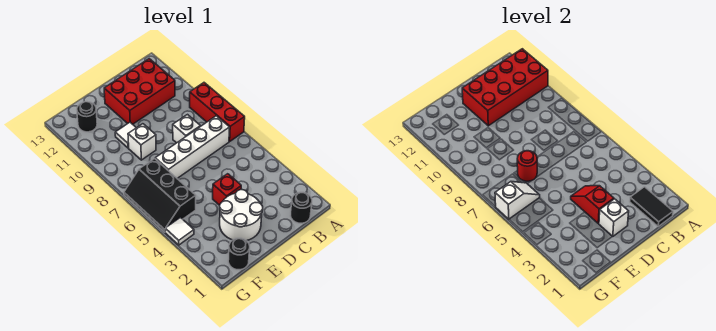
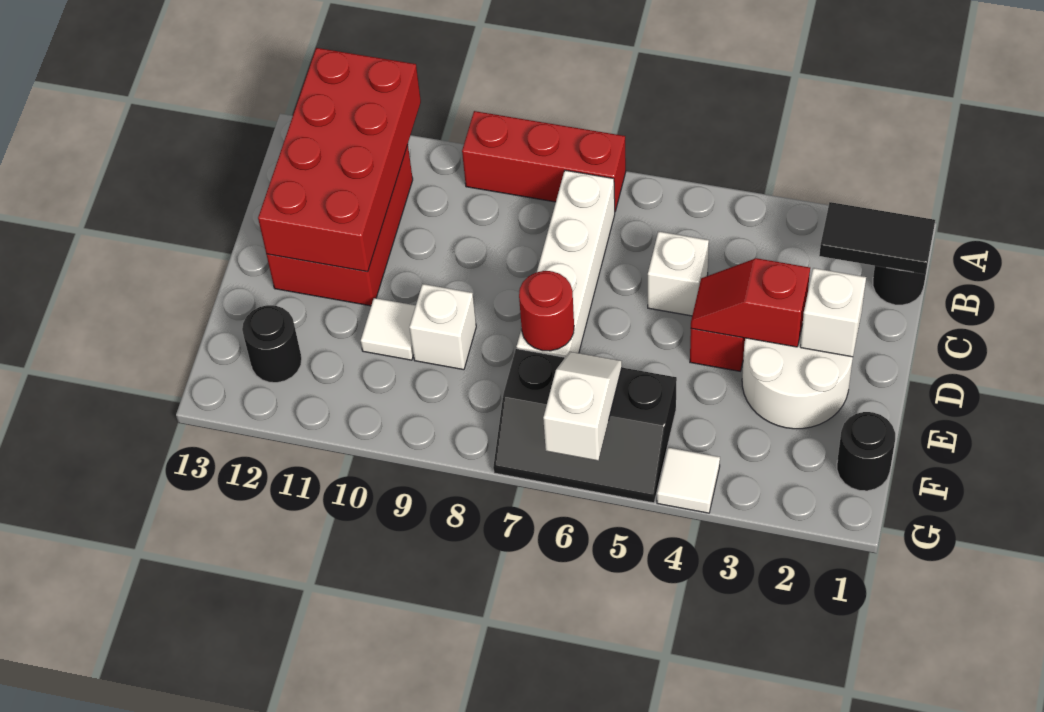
white brick C8 level 1 -> white brick C5 level 1

